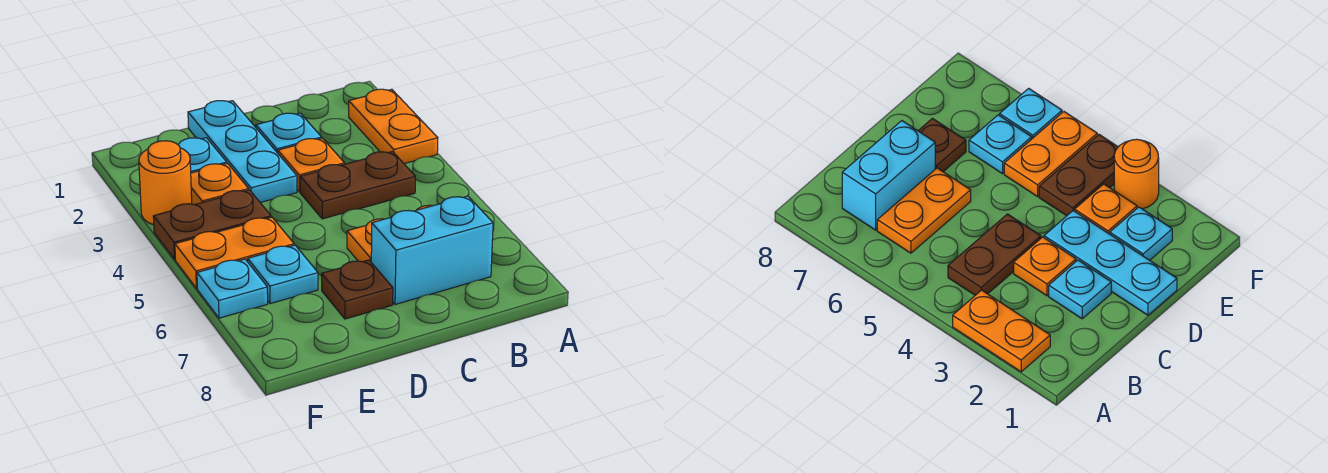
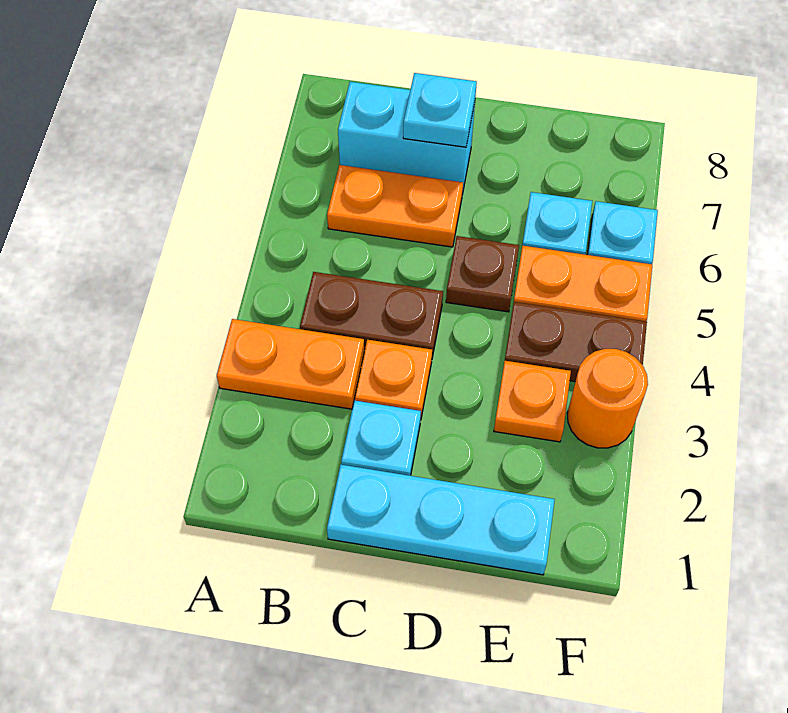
orange plate A2:A3 level 1 -> orange plate A3:B3 level 1
cyan plate D1:D3 level 1 -> cyan plate C1:E1 level 1
brown plate D7 level 1 -> brown plate D5 level 1
cyan plate E2 level 1 -> cyan plate C7 level 2

